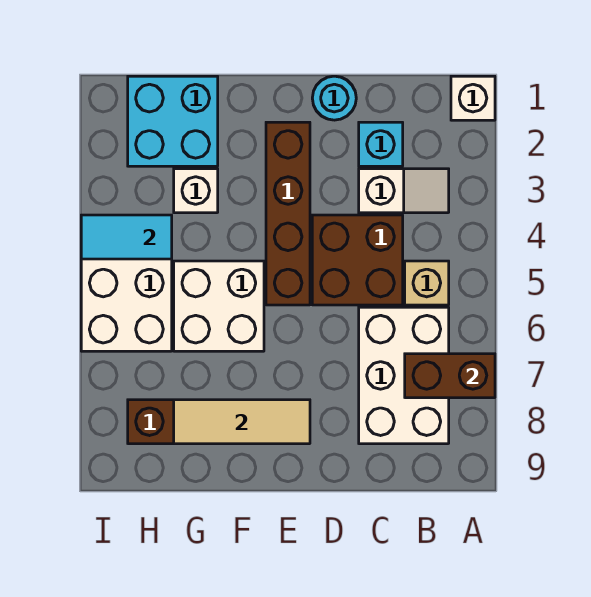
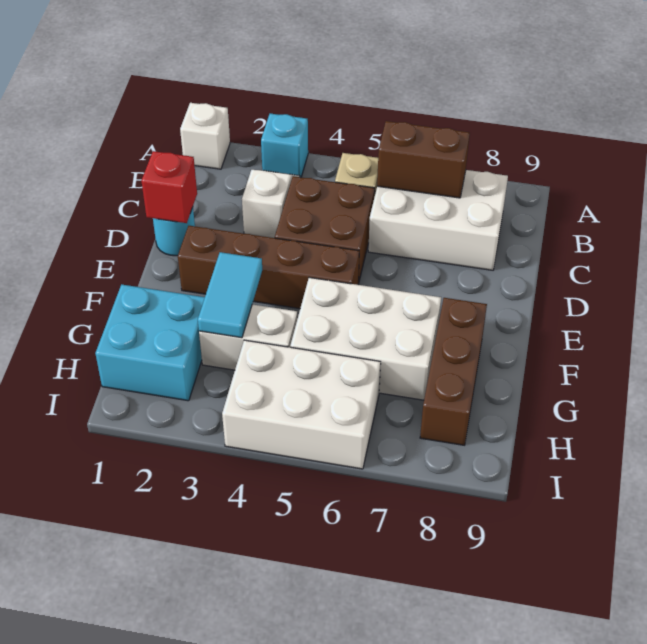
brown brick A7:B7 level 2 -> brown brick B6:B7 level 2
cyan brick C2 level 1 -> cyan brick A3 level 1
none -> red brick D1 level 2
tan tile E8:G8 level 2 -> none
white brick F5:G6 level 1 -> white brick F5:G7 level 1
white brick G3 level 1 -> white brick G3:G4 level 1
cyan tile H4:I4 level 2 -> cyan tile F3:G3 level 2

